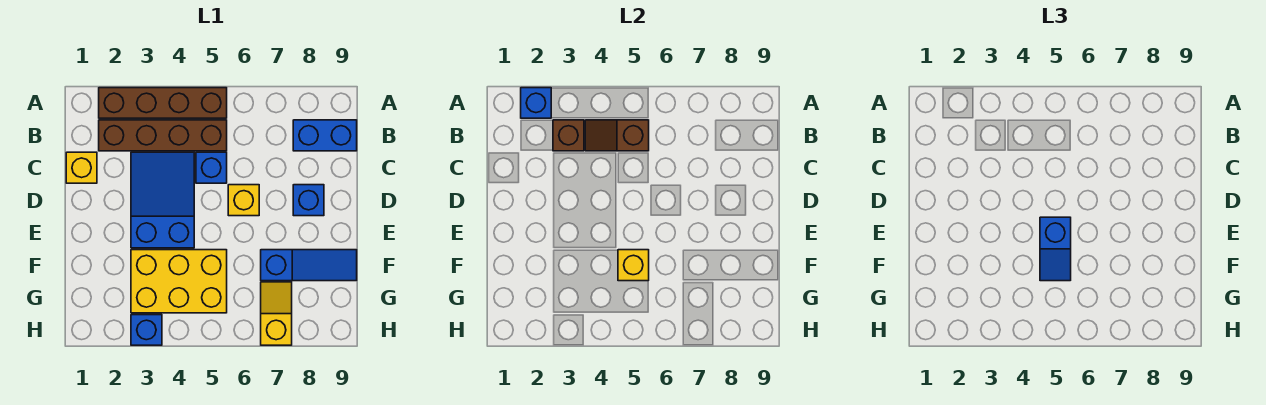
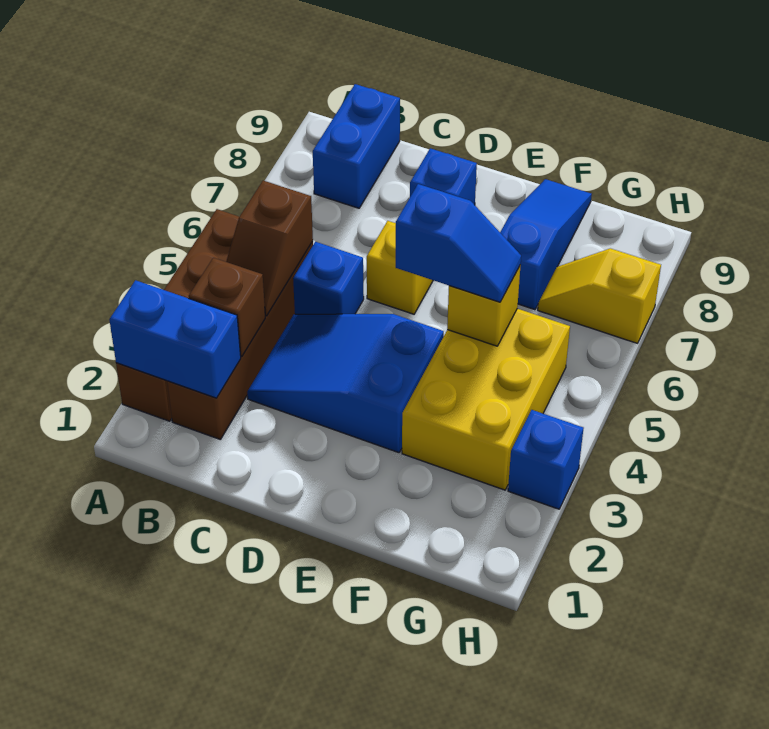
blue brick A2 level 2 -> blue brick A2:B2 level 2
yellow brick C1 level 1 -> none

